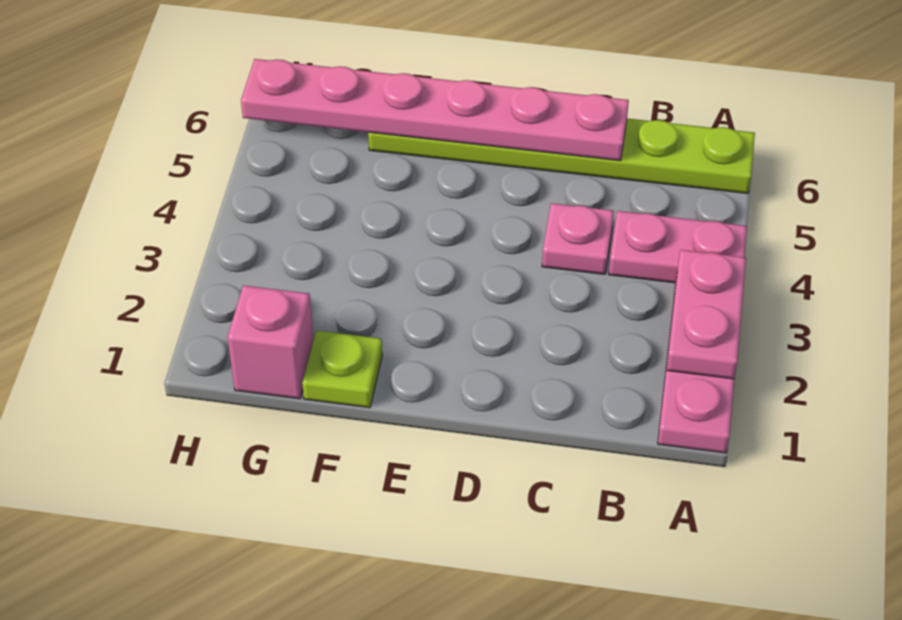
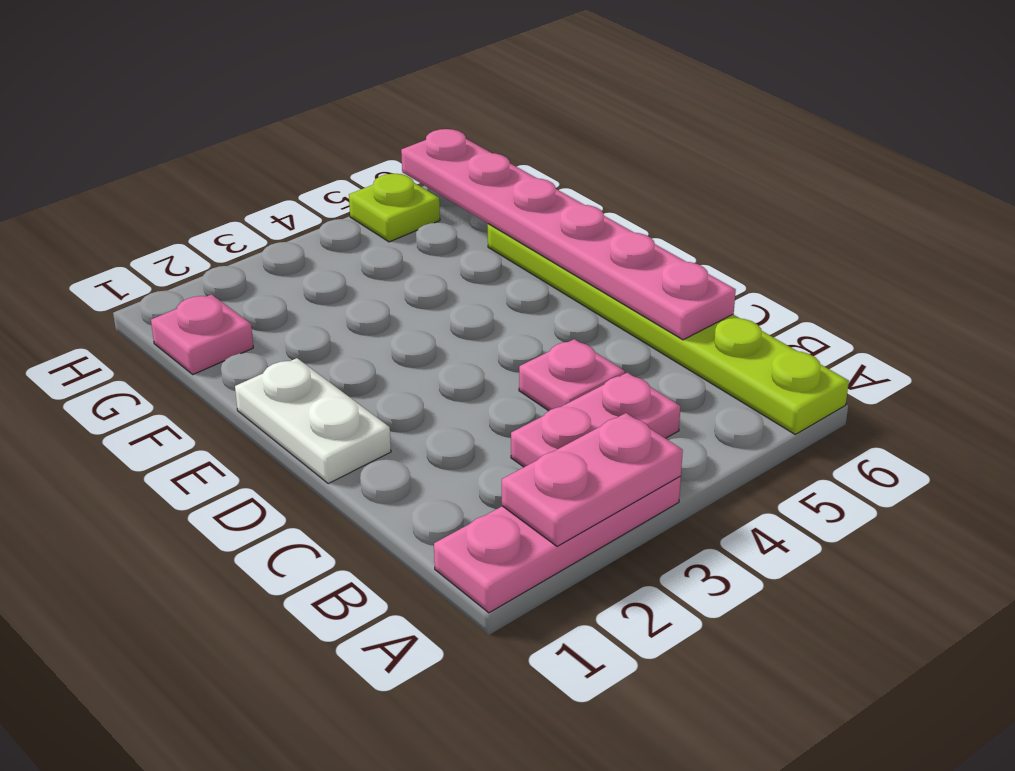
pink plate A4:B4 level 1 -> pink plate B3:B4 level 1
none -> white plate D1:E1 level 1
lime plate F1 level 1 -> lime plate H5 level 1
pink brick G1 level 1 -> pink plate G1 level 1

